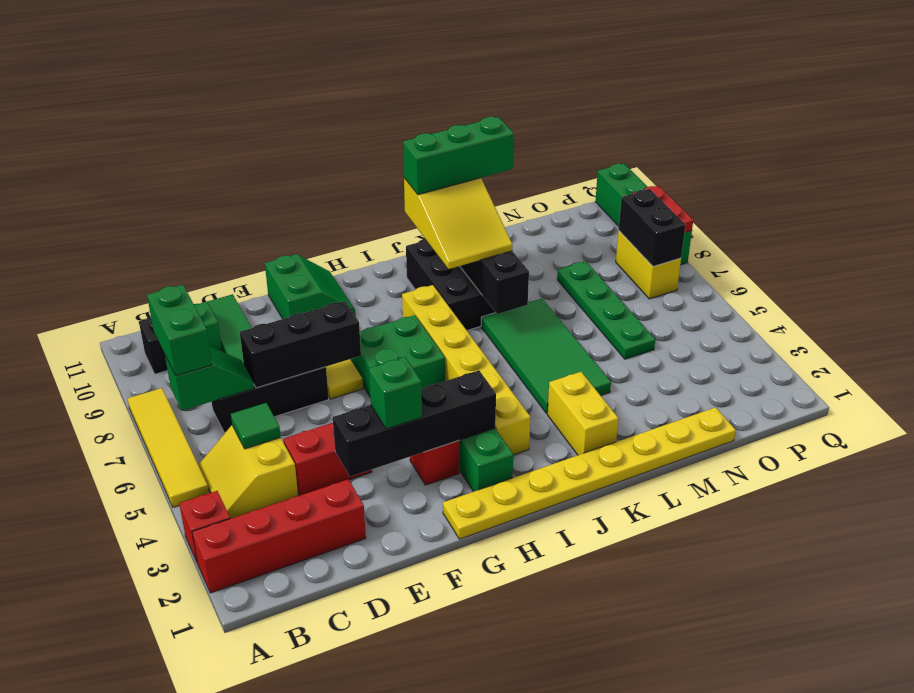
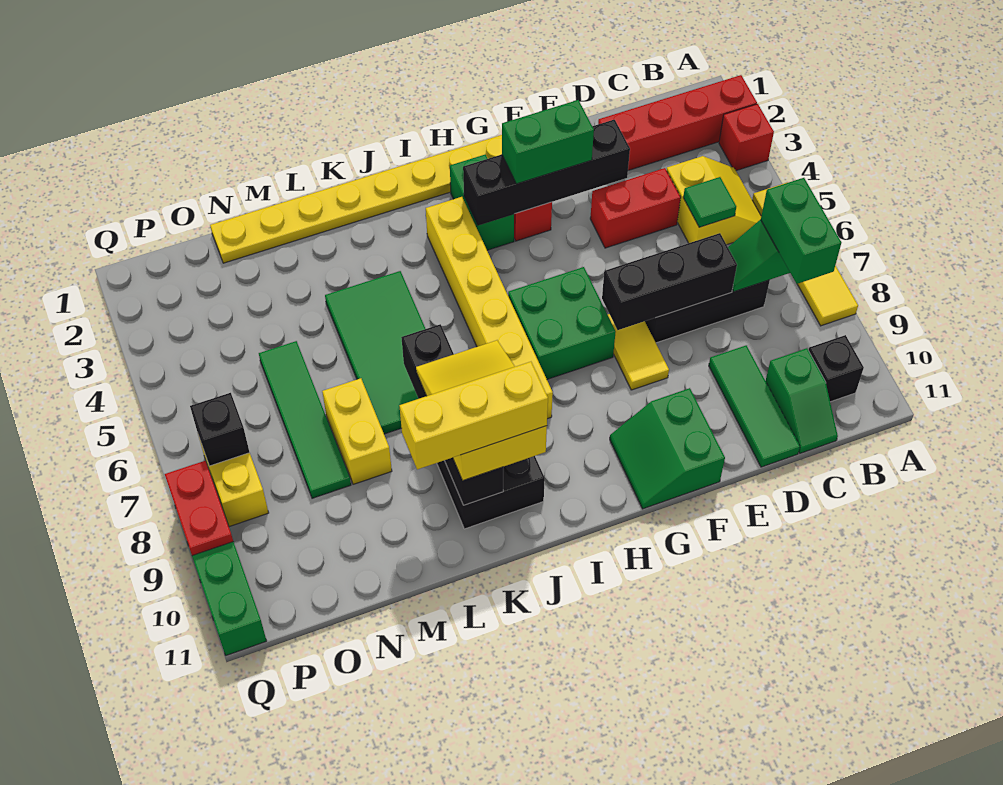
green brick F3 level 3 -> green brick F3:G3 level 3
green brick J10:L10 level 4 -> yellow brick J10:L10 level 4
yellow brick K2:K3 level 1 -> yellow brick M7:M8 level 1
green plate N5:N8 level 1 -> green tile N5:N8 level 1
black brick P7:P8 level 2 -> black brick P7 level 2

